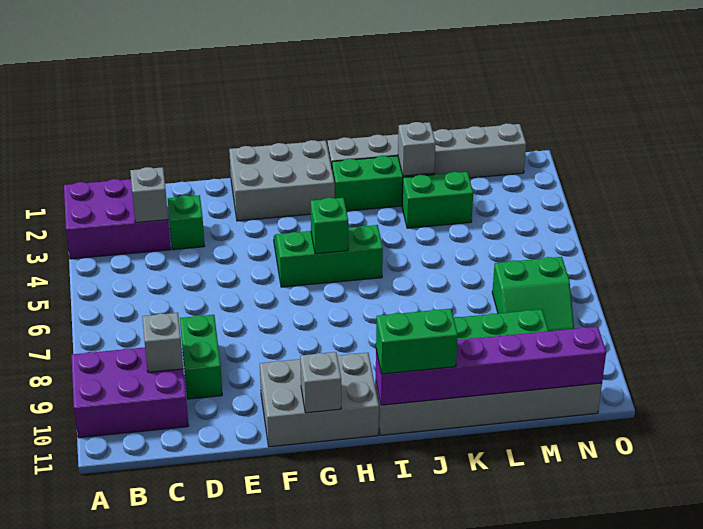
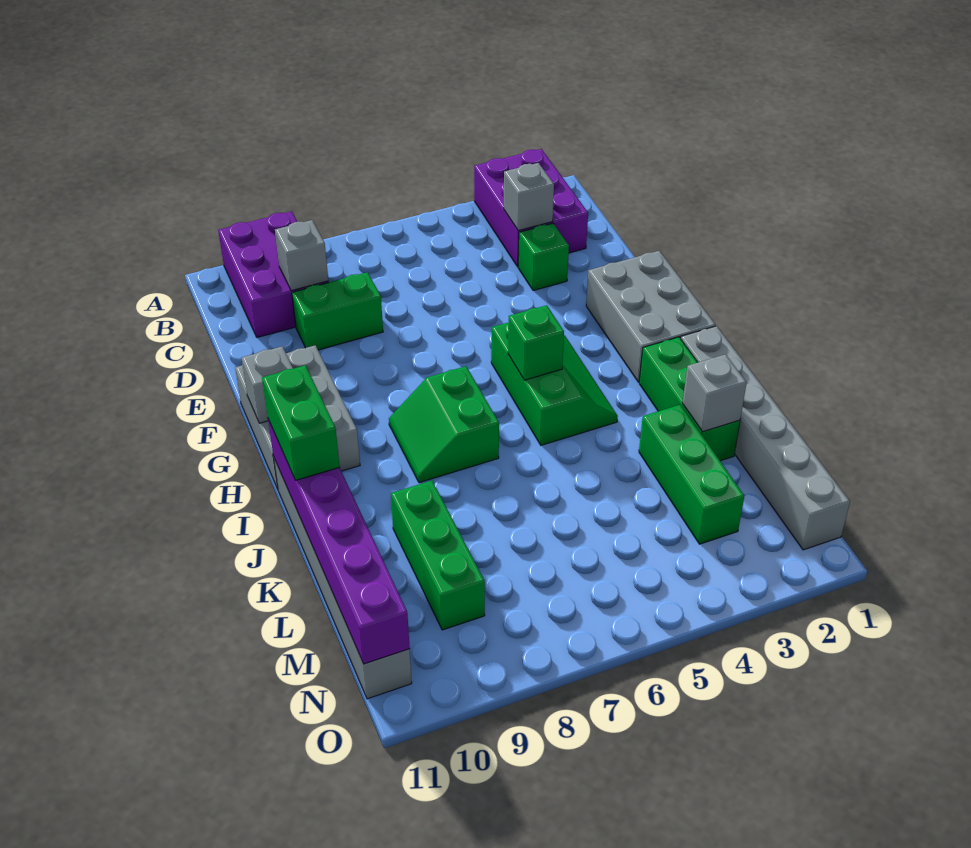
green brick K3:L3 level 1 -> green brick K3:M3 level 1
green slope M7:N8 level 1 top 7 -> green slope H7:I8 level 1 top 7

